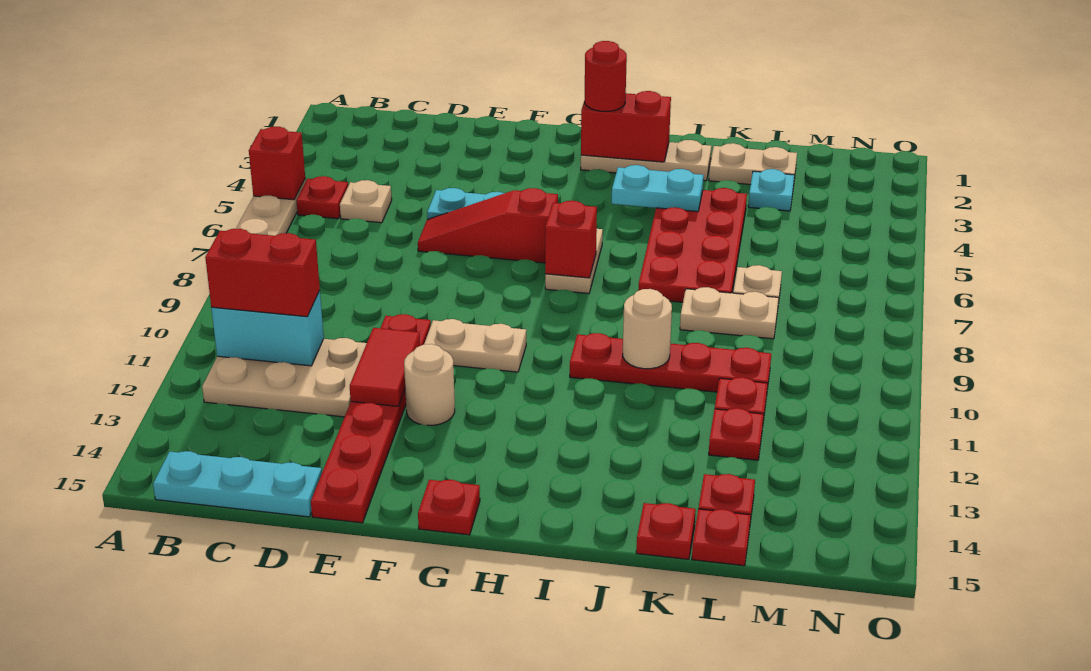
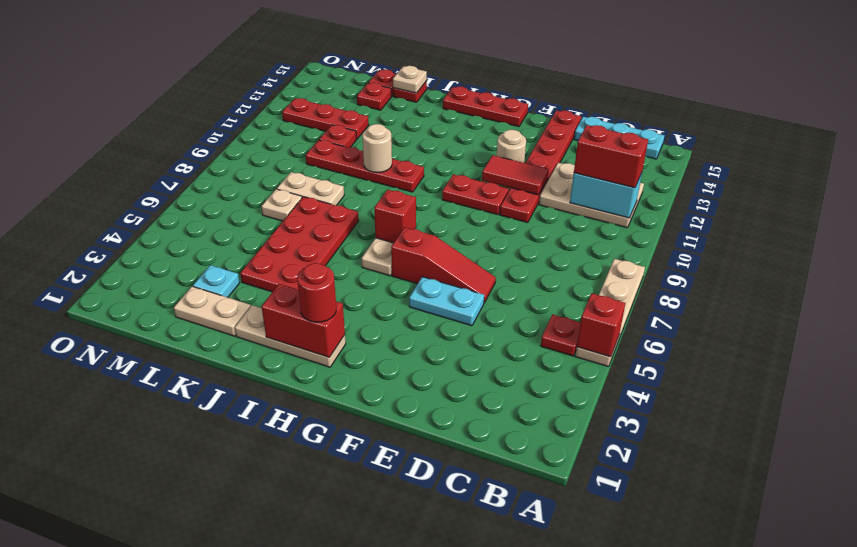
tan plate C5 level 1 -> tan plate K15 level 2
red tile E11:E12 level 2 -> red tile E11:F11 level 2
tan plate F10:G10 level 1 -> red plate F10:G10 level 1
red plate G15 level 1 -> red plate G15:I15 level 1
cyan plate I4:J4 level 2 -> none
red plate L12 level 1 -> red plate L12:N12 level 1

